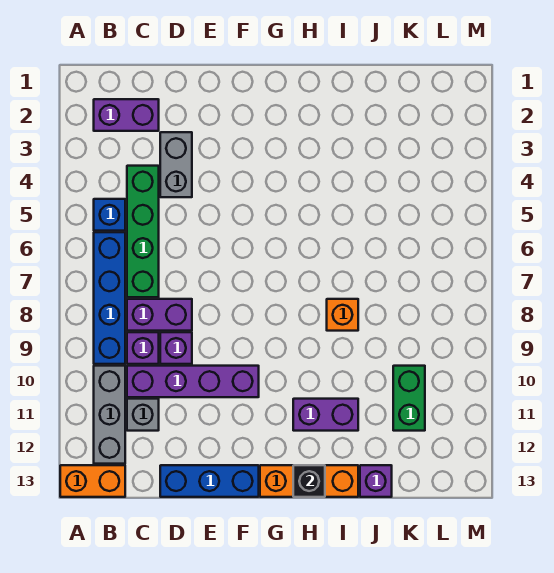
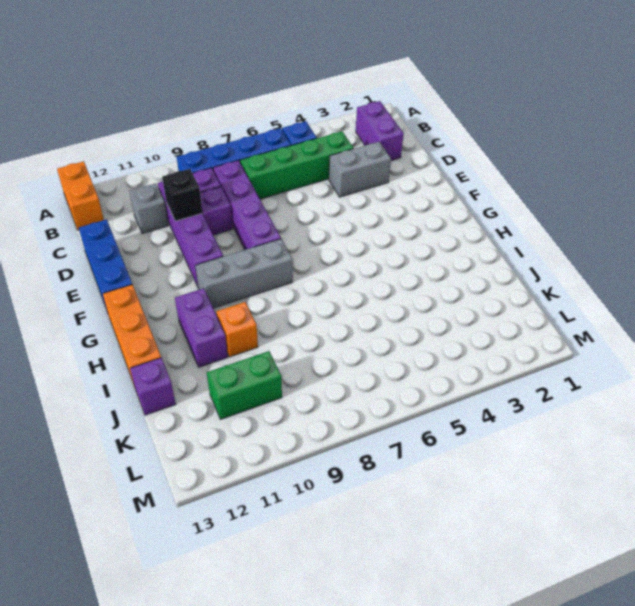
grey brick B10:B12 level 1 -> grey brick G8:G10 level 1
purple brick C8:D8 level 1 -> purple brick C8:F8 level 1
black brick H13 level 2 -> black brick D10 level 2
orange brick I8 level 1 -> orange brick I10 level 1

